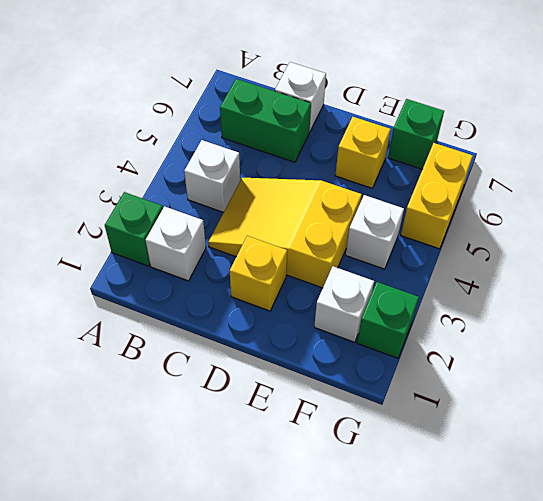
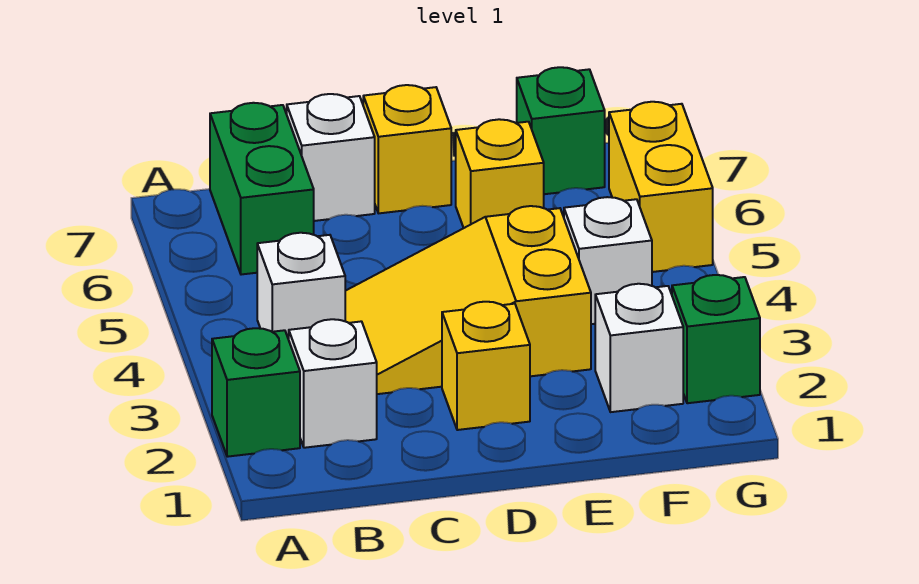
green brick B6:C6 level 1 -> green brick B6:B7 level 1
none -> yellow brick D7 level 1

